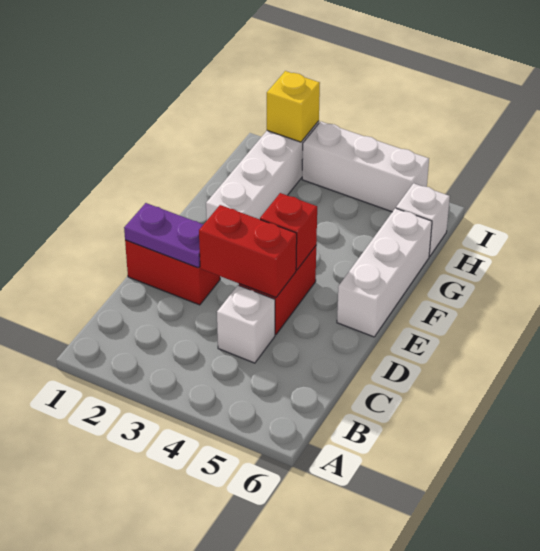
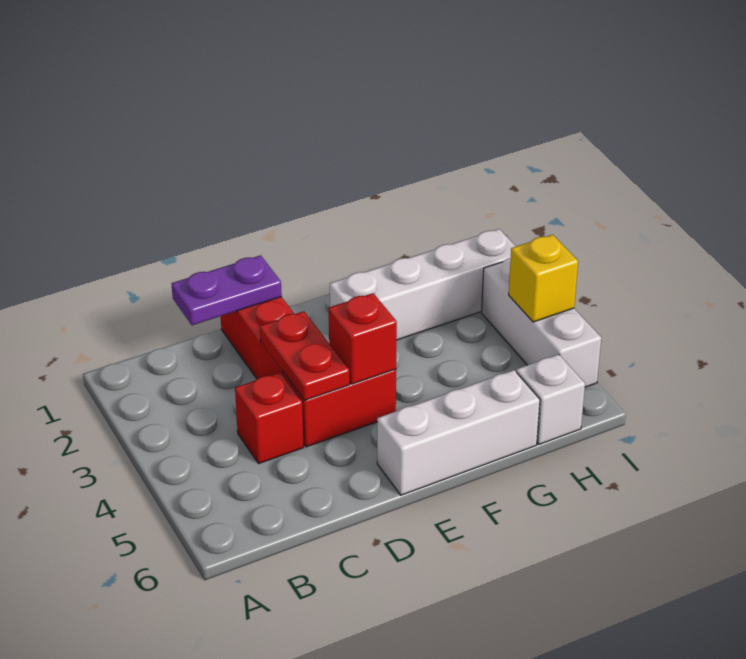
white brick C4 level 1 -> red brick C4 level 1
purple plate D1:D2 level 2 -> purple plate C1:D1 level 2
red brick D3:D4 level 2 -> red plate D3:D4 level 2
yellow brick I2 level 2 -> yellow brick I4 level 2

